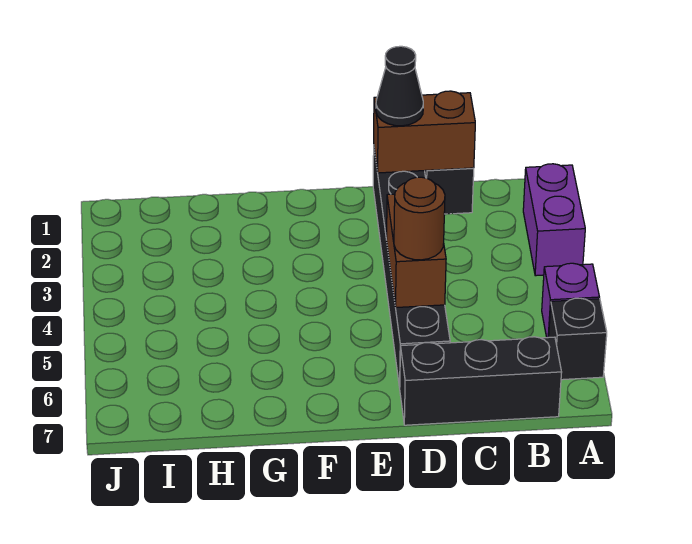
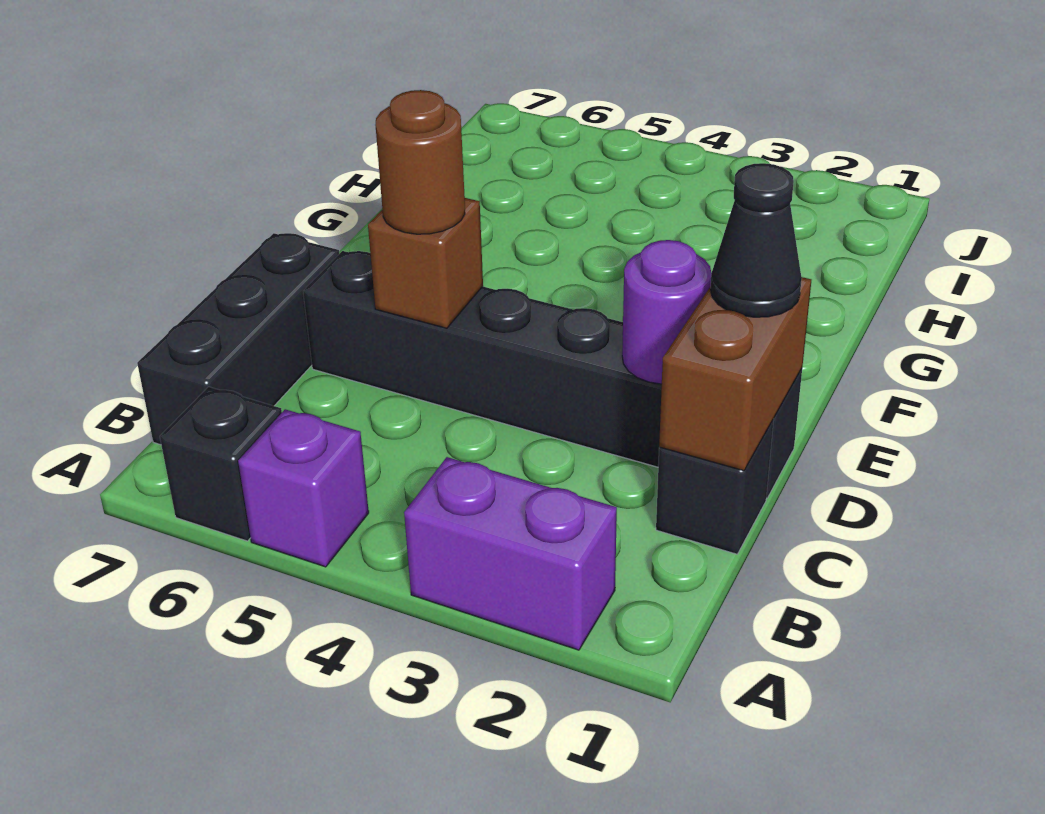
none -> purple round brick D2 level 2
brown brick D4:D5 level 2 -> brown brick D5 level 2

